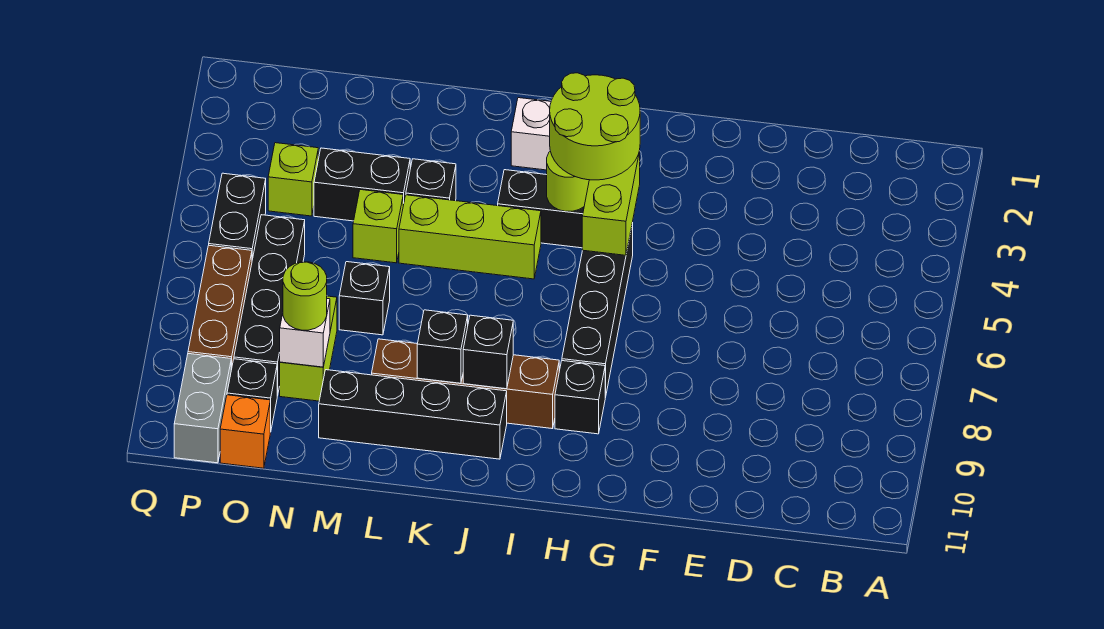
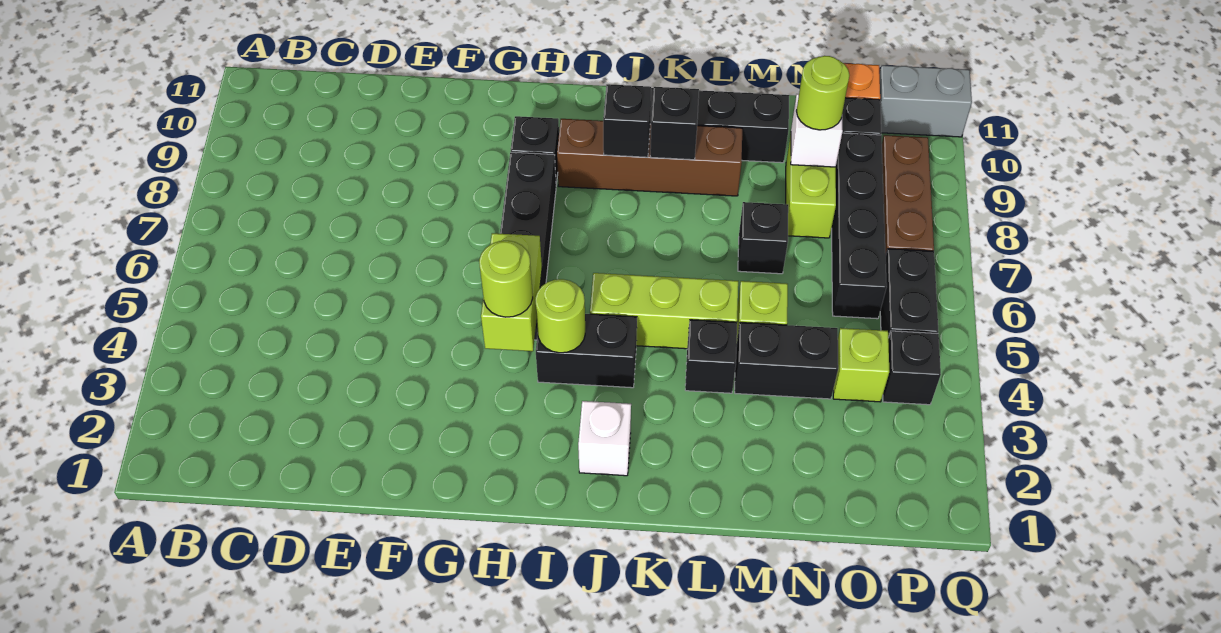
lime round brick H3:I4 level 3 -> lime round brick H4 level 3
none -> black brick P4 level 1
grey brick P10:P11 level 1 -> grey brick P11:Q11 level 1

